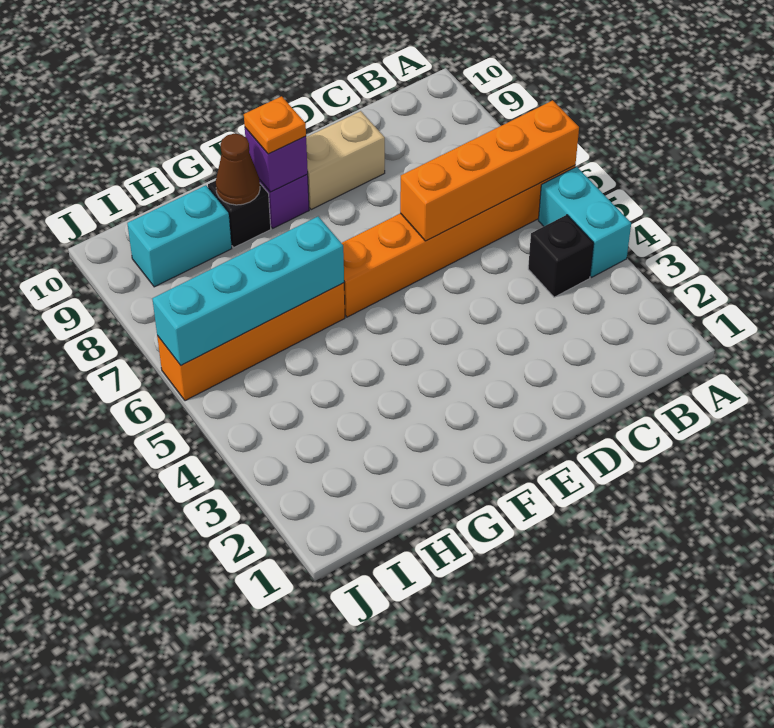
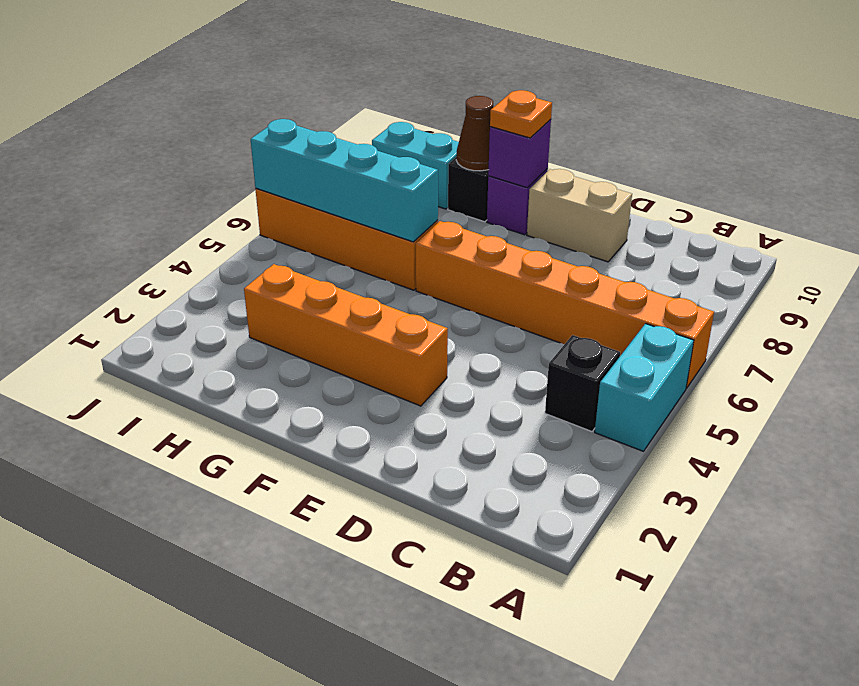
orange brick A6:D6 level 2 -> orange brick E3:H3 level 1

